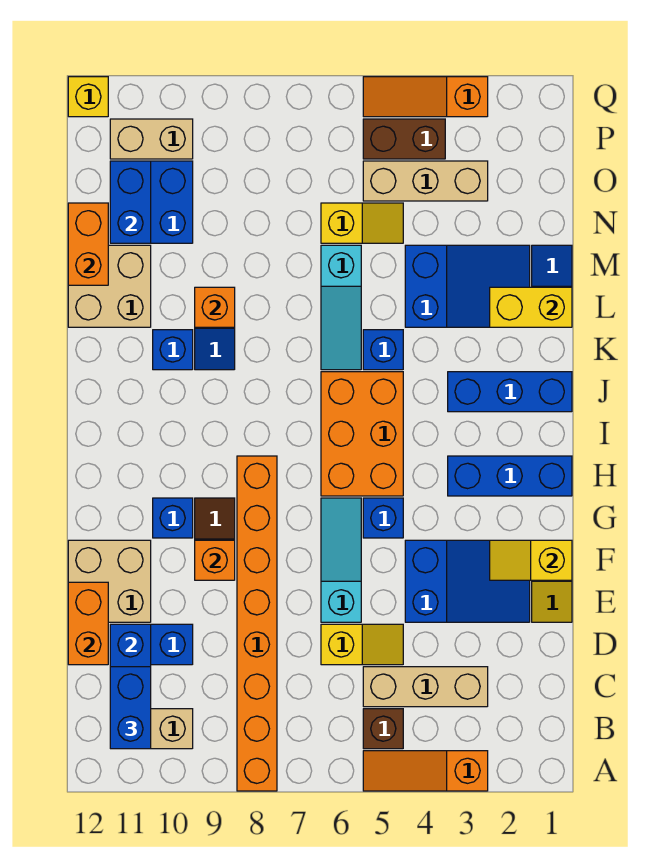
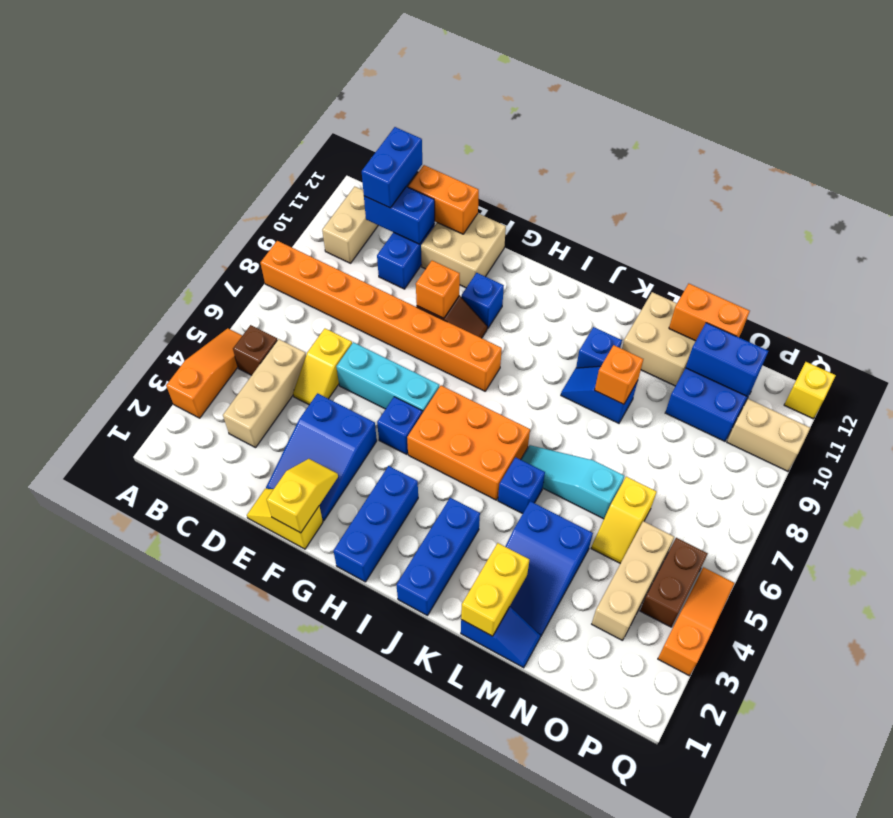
blue brick B11:C11 level 3 -> blue brick C11:C12 level 3
cyan slope E6:G6 level 1 top E -> cyan brick E6:G6 level 1
tan brick P10:P11 level 1 -> tan brick P10:Q10 level 1

